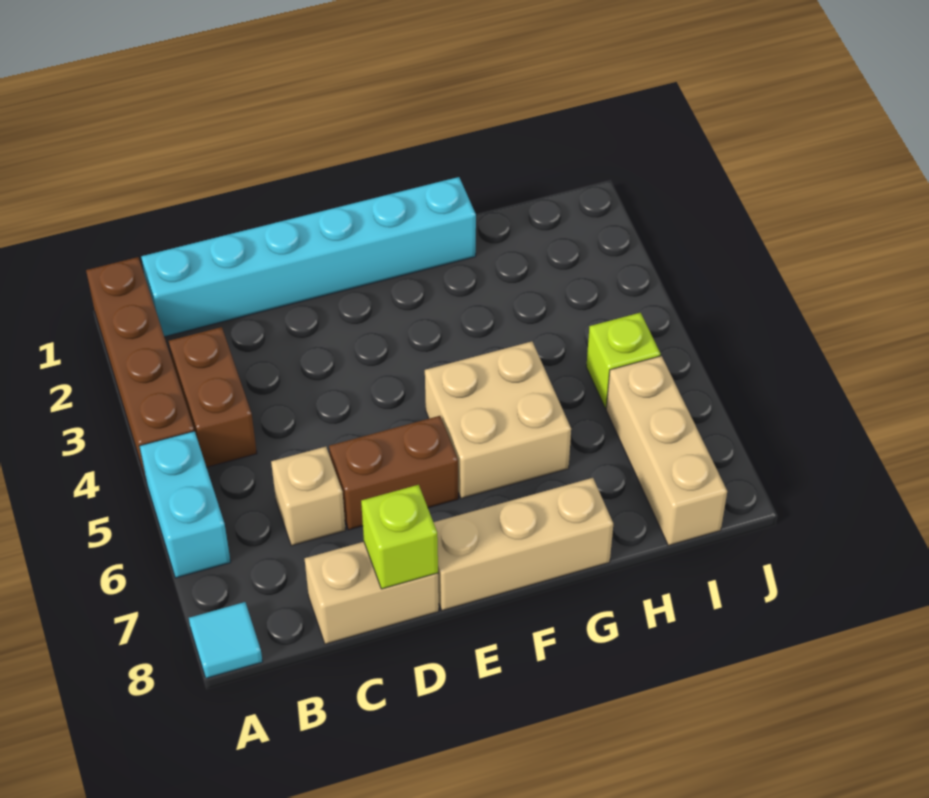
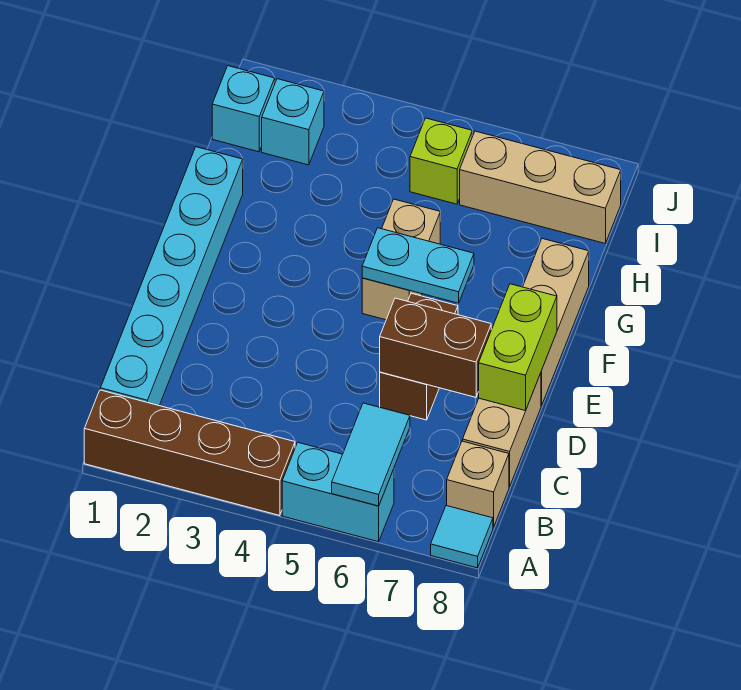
none -> cyan tile A6:B6 level 2
brown brick B3:B4 level 1 -> brown brick D6:D7 level 2
tan brick C6 level 1 -> tan brick B8 level 1
lime brick D8 level 2 -> lime brick D8:E8 level 2
tan brick F5:G6 level 1 -> tan brick F5:G5 level 1
none -> cyan plate F5:F6 level 2
none -> cyan brick I1 level 1
none -> cyan brick I2 level 1

